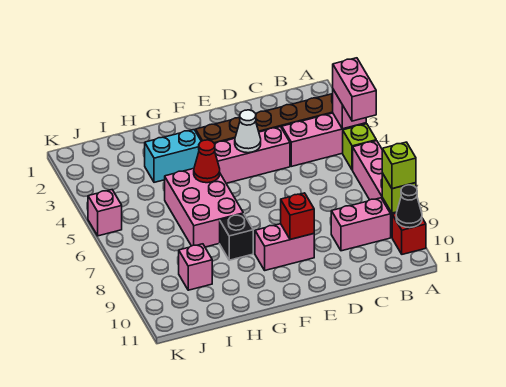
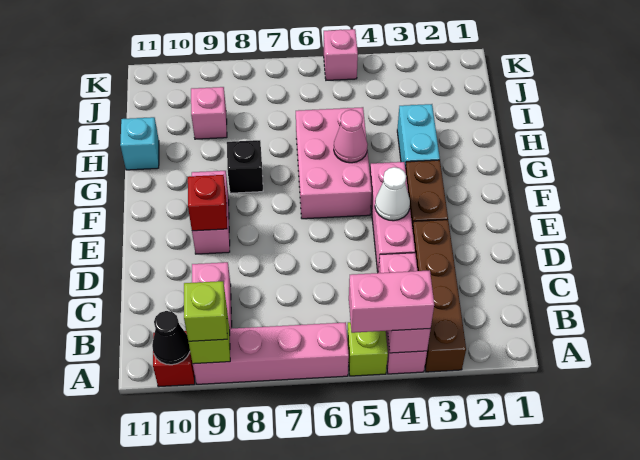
pink brick G5:H7 level 1 -> pink brick F5:H6 level 1
red cone G5 level 2 -> pink cone G5 level 2
none -> cyan brick H11 level 1

